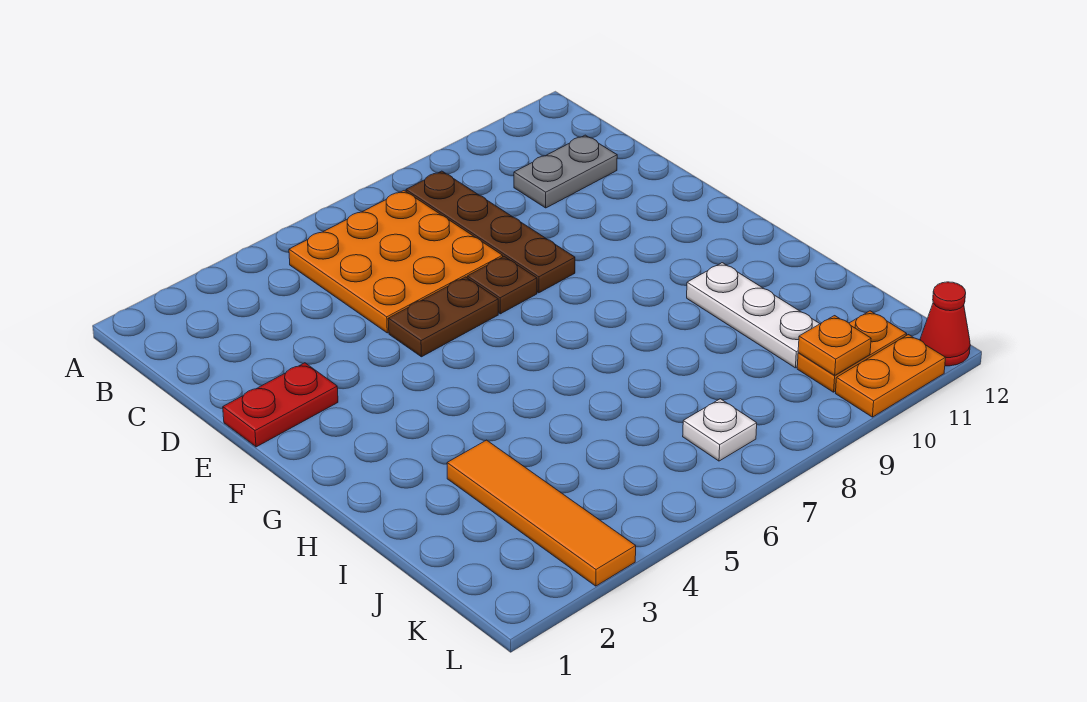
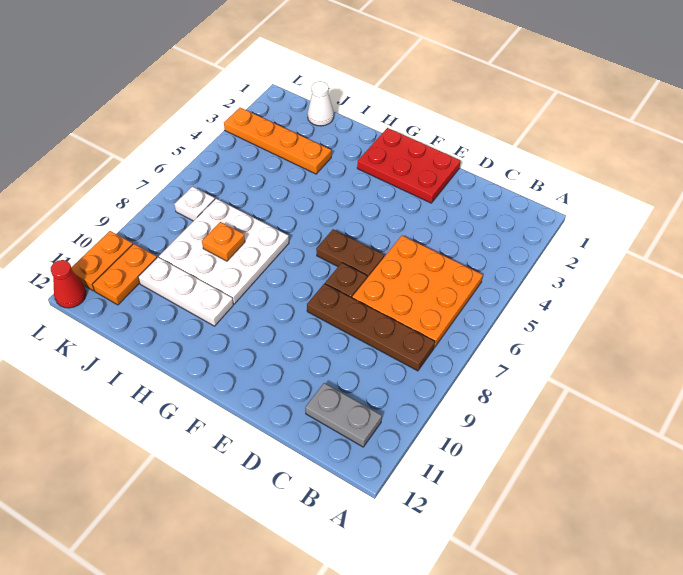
grey plate C10:C11 level 1 -> grey plate B11:C11 level 1
red plate E1:E2 level 1 -> red plate E1:G2 level 1
brown plate E5:E6 level 1 -> brown plate E6:F6 level 1
none -> white plate H7:J9 level 1
orange tile I3:L3 level 1 -> orange plate I3:L3 level 1
none -> white cone J1 level 1
orange plate K10 level 2 -> orange plate I8 level 2

